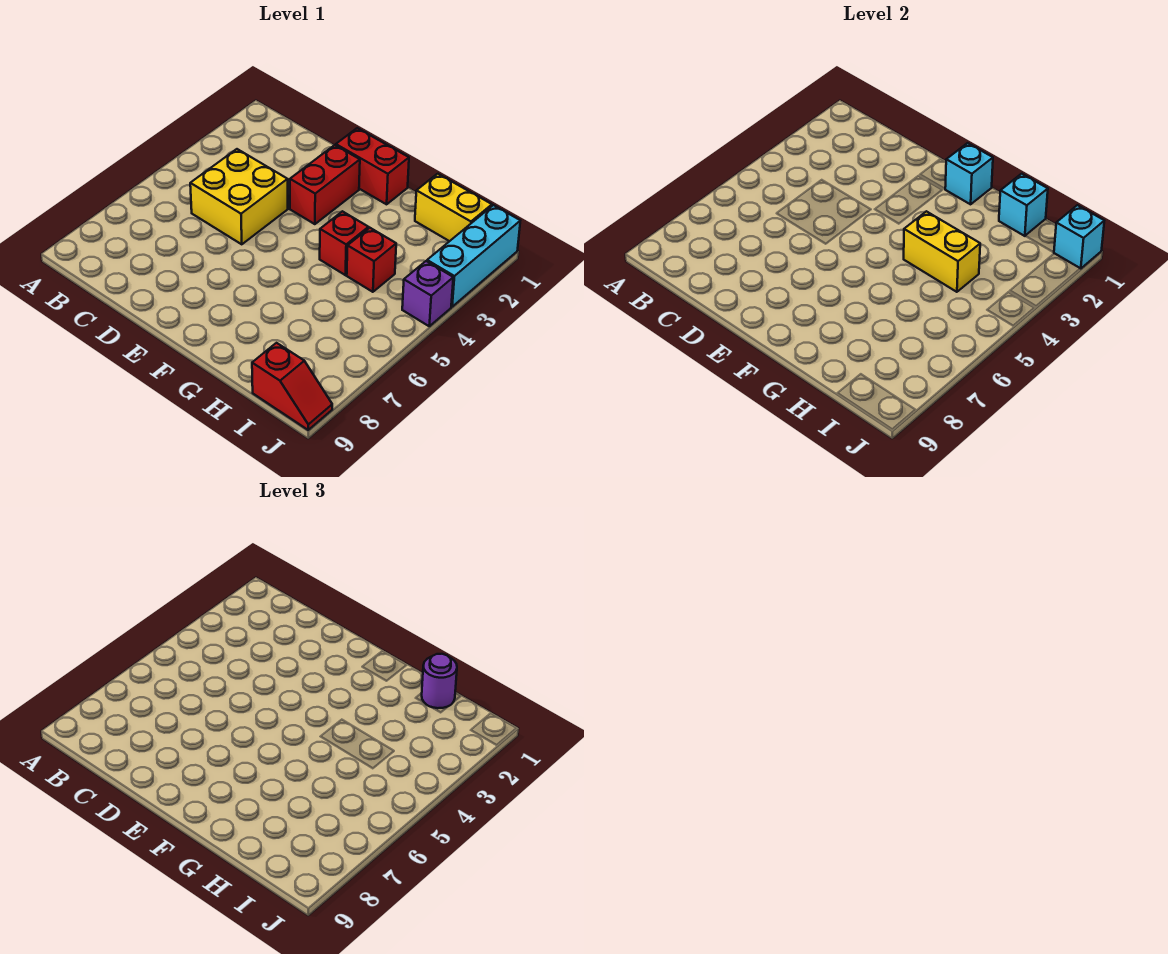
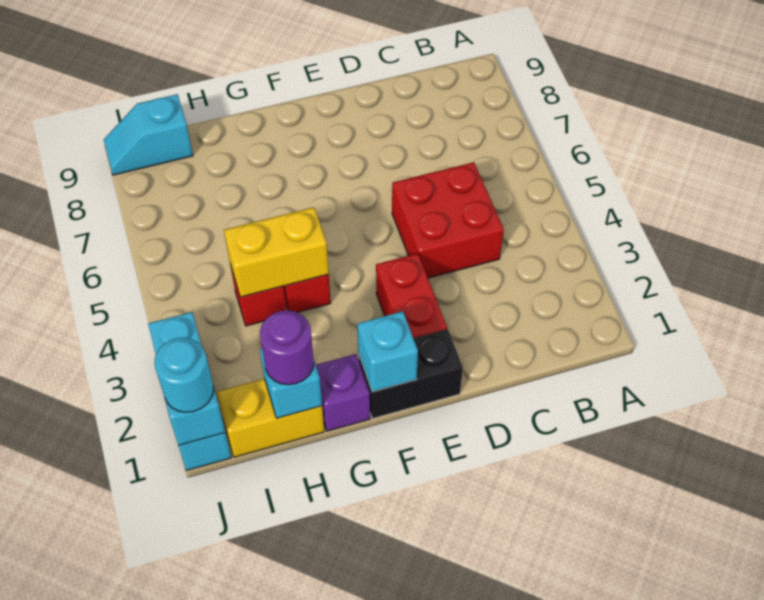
yellow brick C4:D5 level 1 -> red brick C4:D5 level 1
red brick E1:F1 level 1 -> black brick E1:F1 level 1
red slope I9:J9 level 1 top I -> cyan slope I9:J9 level 1 top I
none -> cyan round brick J1 level 3
purple brick J4 level 1 -> purple brick G1 level 1

